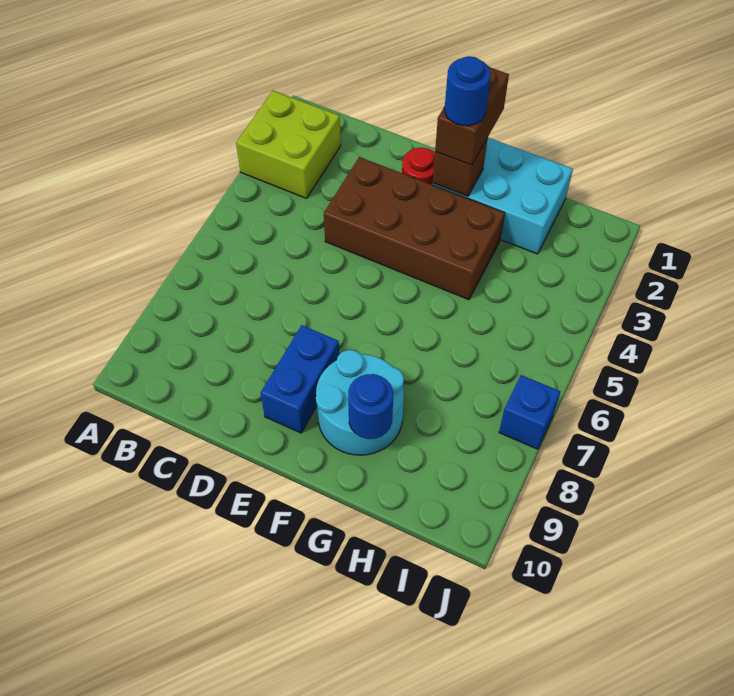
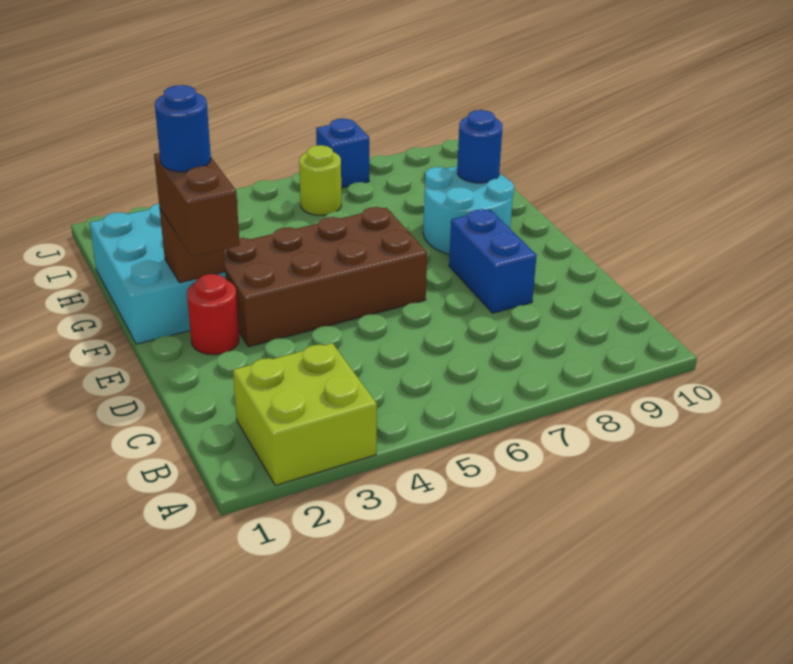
brown brick D3:G4 level 1 -> brown brick E3:F6 level 1
blue brick E8:E9 level 1 -> blue brick D8:E8 level 1
brown brick F1:F2 level 3 -> brown brick E2:F2 level 3
none -> lime round brick I6 level 1

